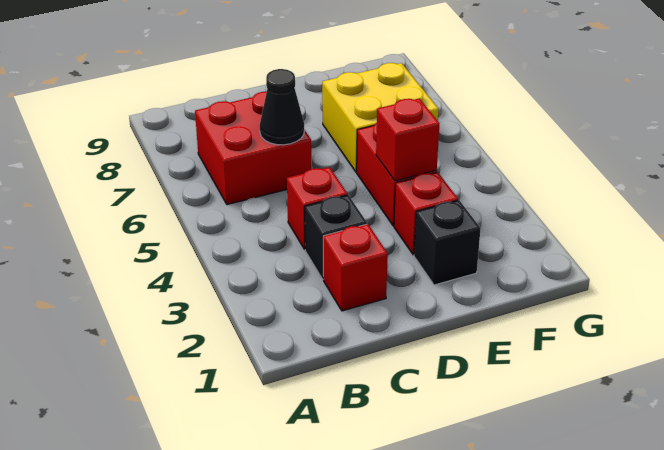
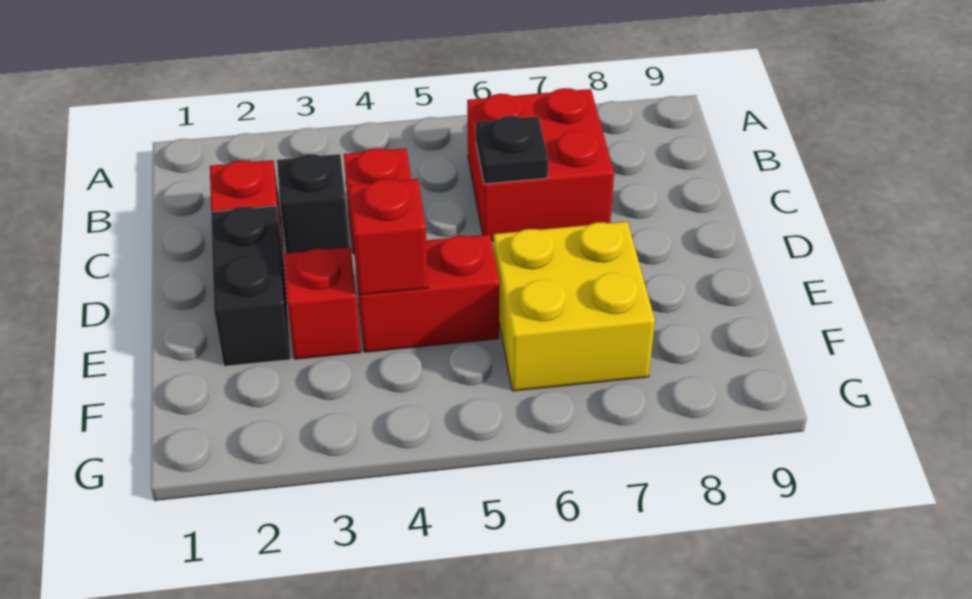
black cone C6 level 2 -> black plate C6 level 2
black brick E2 level 1 -> black brick D2:E2 level 1

